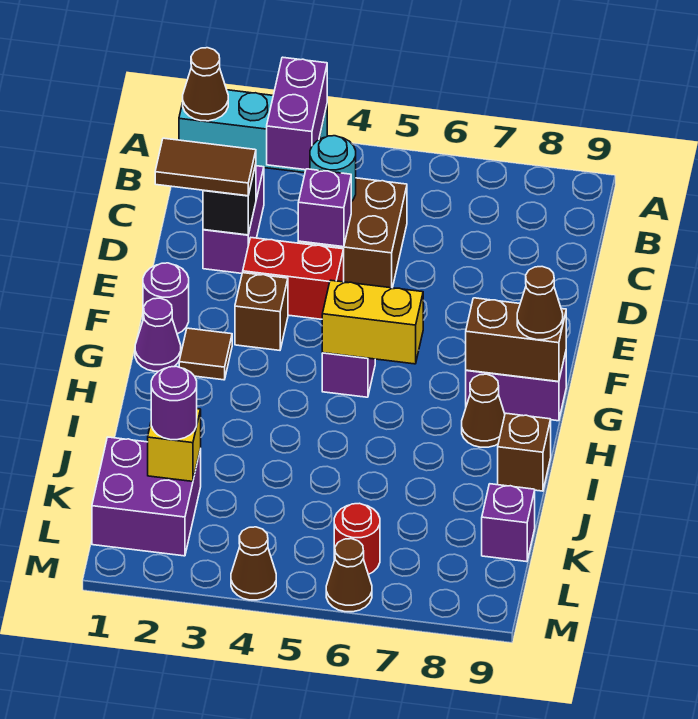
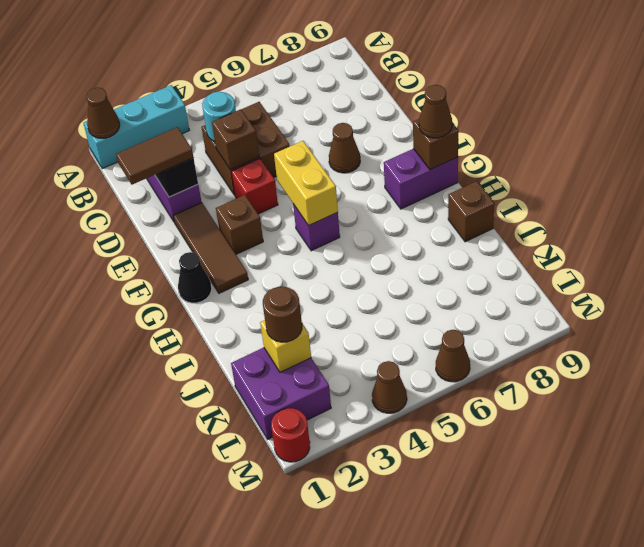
purple brick A3:B3 level 2 -> none
purple brick D4 level 2 -> brown brick D4 level 2
red brick E3:E4 level 1 -> red brick E4 level 1
purple round brick F1 level 1 -> none
purple cone G1 level 1 -> black cone G1 level 1
brown tile G2 level 1 -> brown tile E2:G2 level 1
yellow brick G5:G6 level 2 -> yellow brick F5:G5 level 2
brown brick G8:G9 level 2 -> brown brick G9 level 2
brown cone H8 level 1 -> brown cone E7 level 1
purple round brick K2 level 3 -> brown round brick K2 level 3
purple brick K9 level 1 -> none
red round brick L6 level 1 -> red round brick M1 level 1

